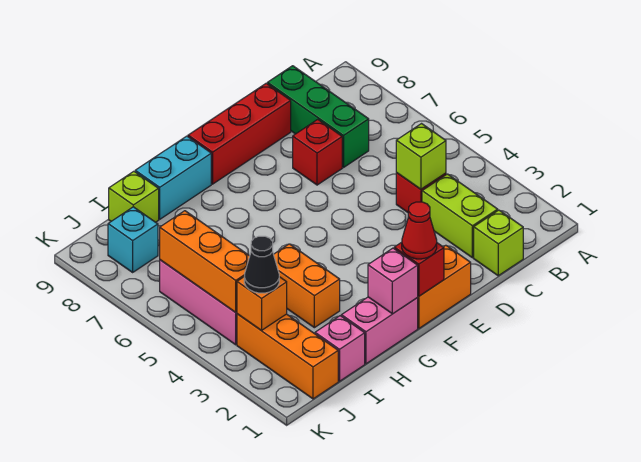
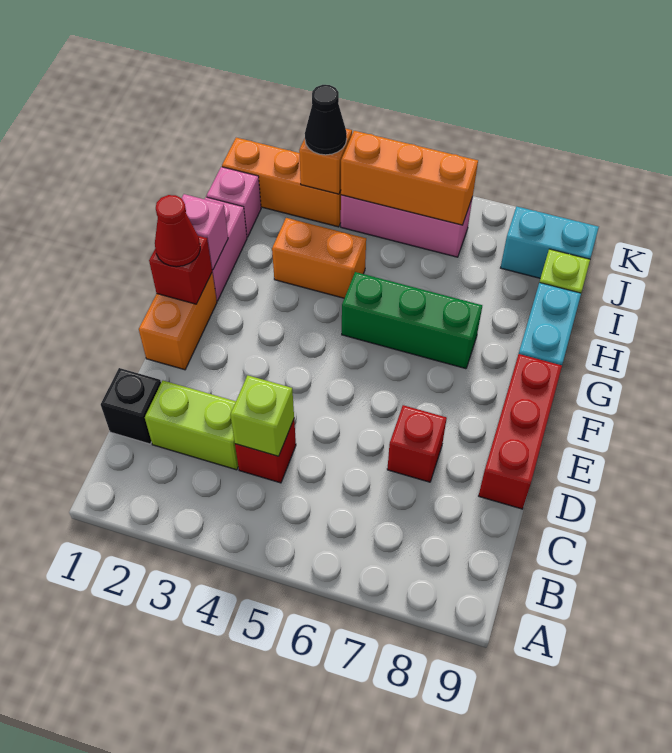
lime brick C1 level 1 -> black brick C1 level 1
green brick C7:C9 level 1 -> green brick G5:G7 level 1
cyan brick J8 level 1 -> cyan brick J8:J9 level 1

